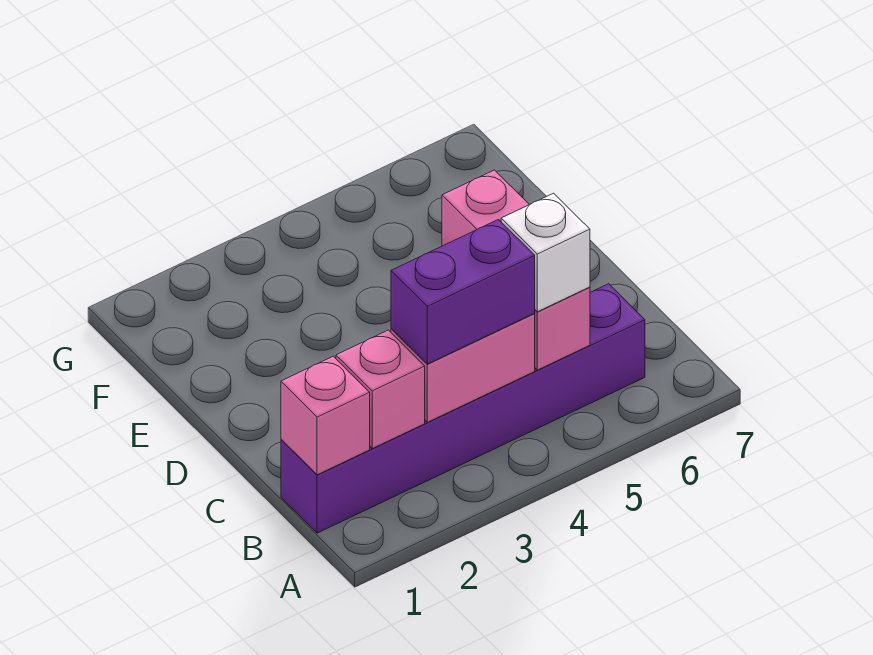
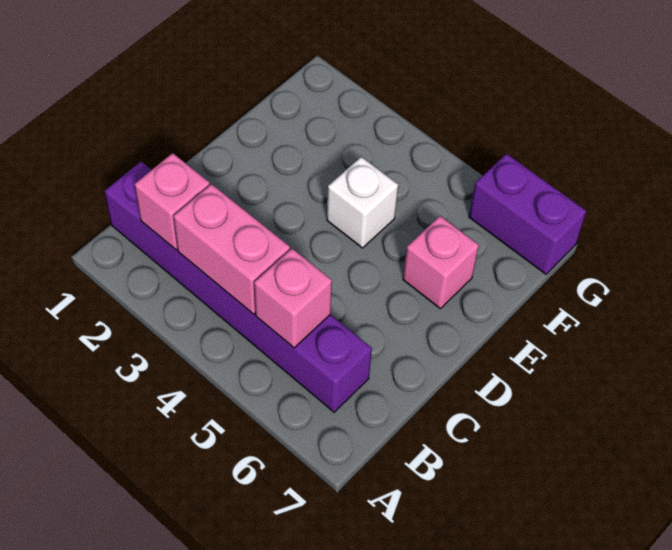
pink brick B1 level 2 -> none
purple brick B3:B4 level 3 -> purple brick G6:G7 level 1
white brick B5 level 3 -> white brick E4 level 1

